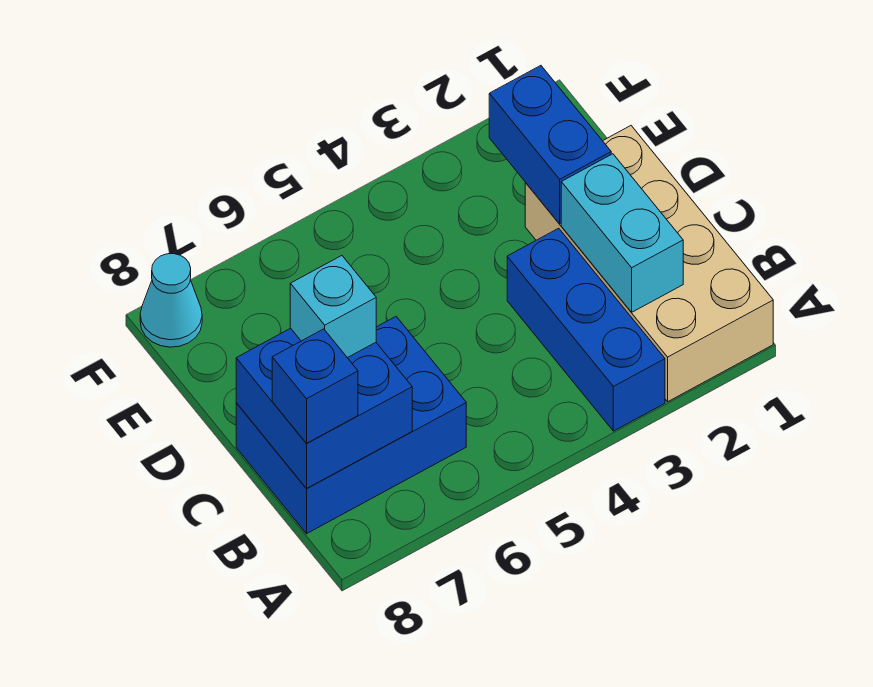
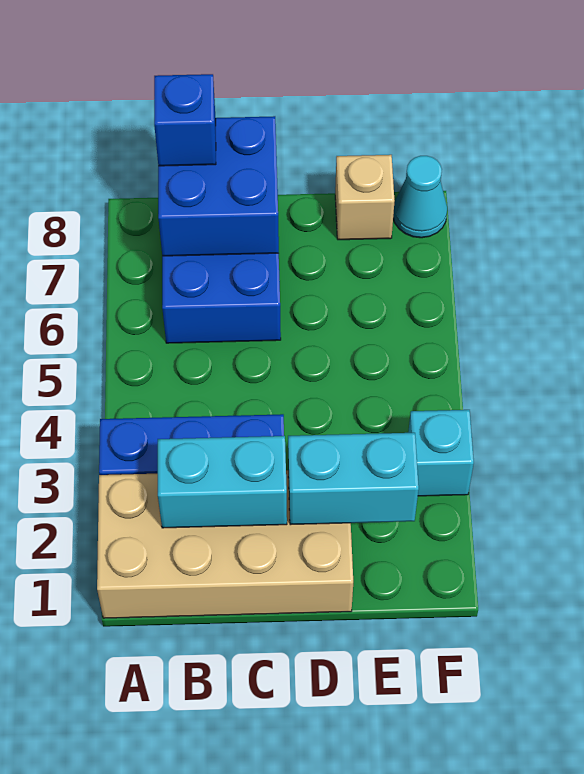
cyan brick C7 level 3 -> cyan brick F3 level 1
blue brick D2:E2 level 2 -> cyan brick D2:E2 level 2
none -> tan brick E8 level 1

